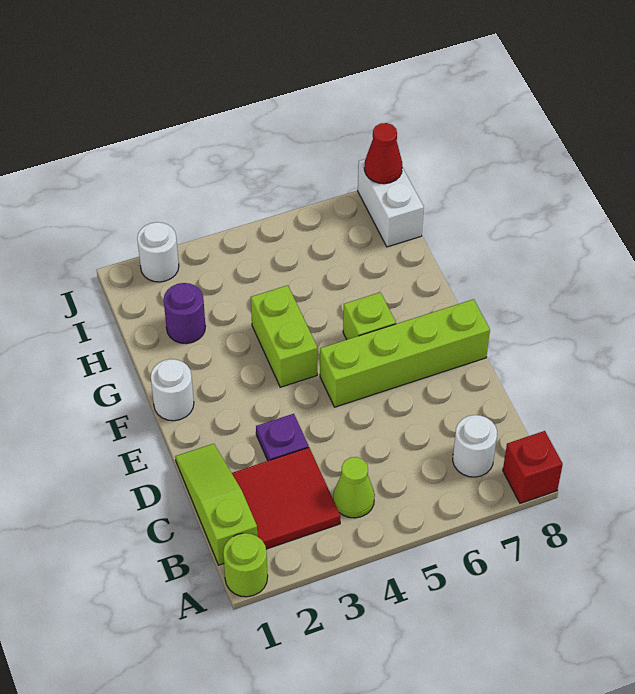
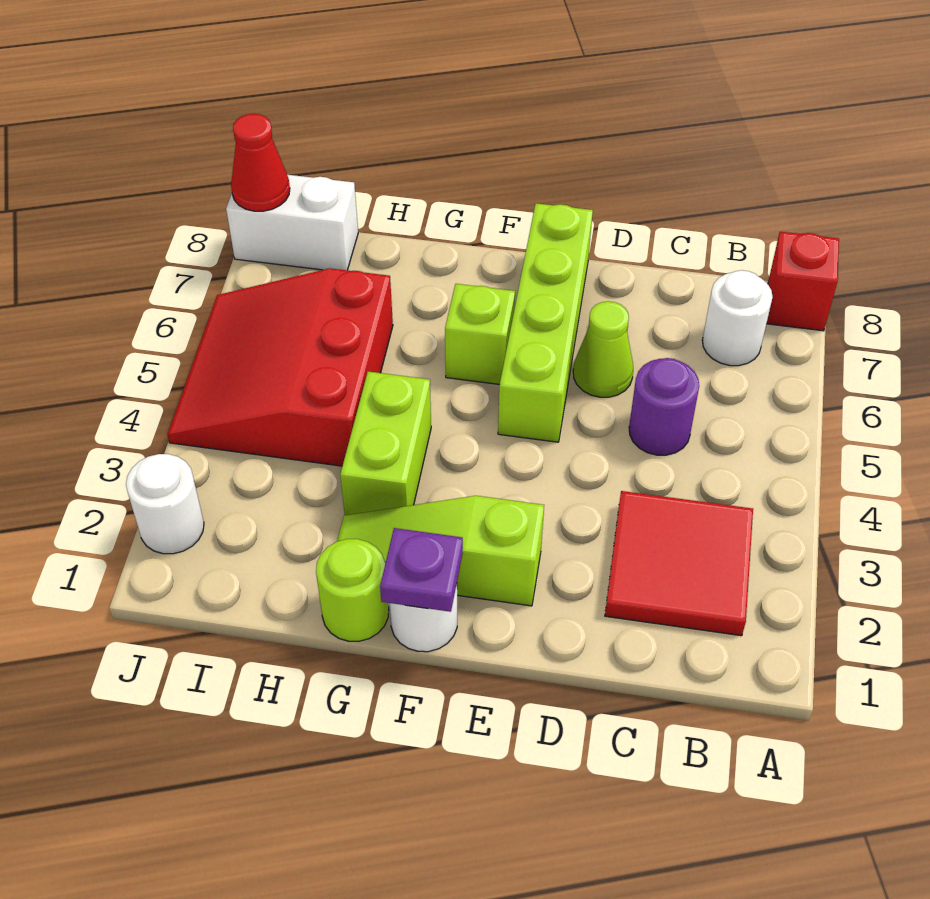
lime round brick A1 level 1 -> lime round brick G1 level 1
lime slope B1:D1 level 1 top B -> lime slope E2:G2 level 1 top E
lime cone B4 level 1 -> lime cone D6 level 1
purple plate D3 level 1 -> purple plate F1 level 2
lime brick F4:G4 level 1 -> lime brick G3:G4 level 1
purple round brick H2 level 1 -> purple round brick C5 level 1
none -> red slope H4:J6 level 1 top H

